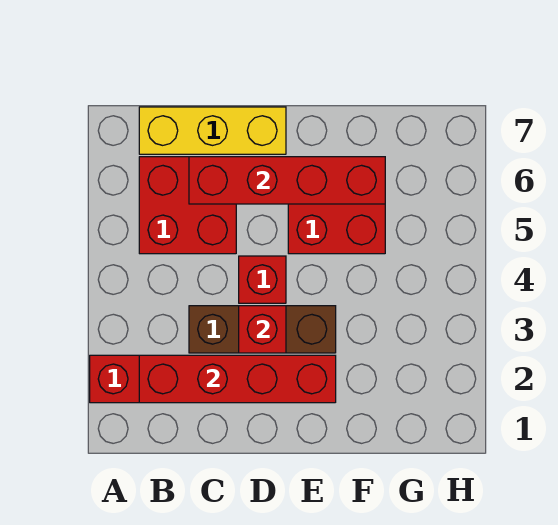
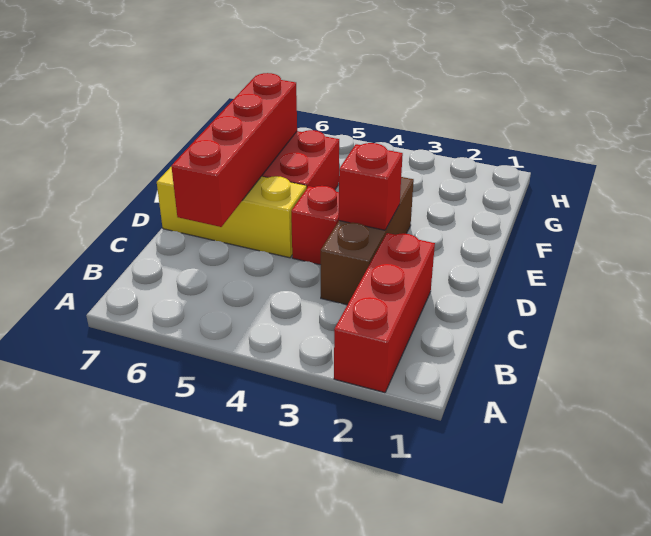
red brick B2:E2 level 2 -> none
red brick B5:C6 level 1 -> none
yellow brick B7:D7 level 1 -> yellow brick D5:D7 level 1

